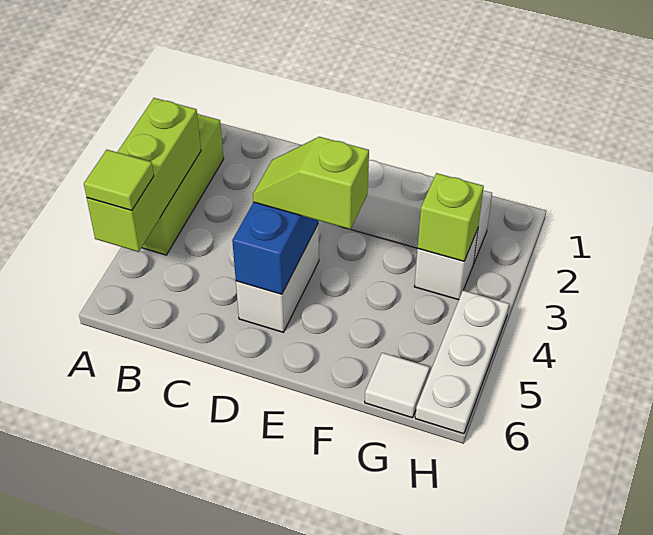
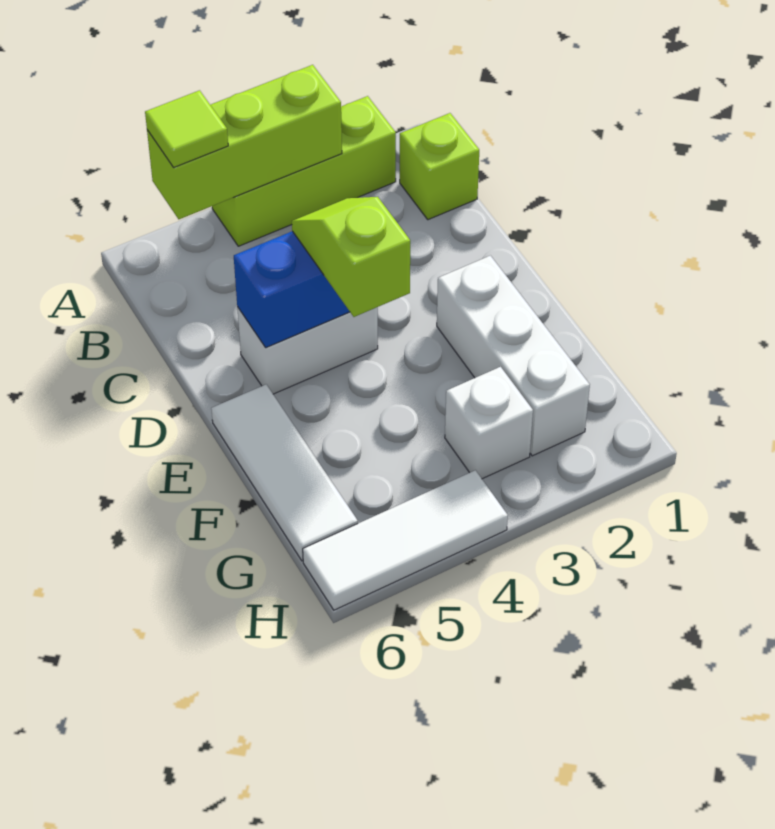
lime brick G3 level 2 -> lime brick B1 level 1
white tile G6 level 1 -> white tile E6:G6 level 1
white plate H4:H6 level 1 -> white tile H4:H6 level 1

